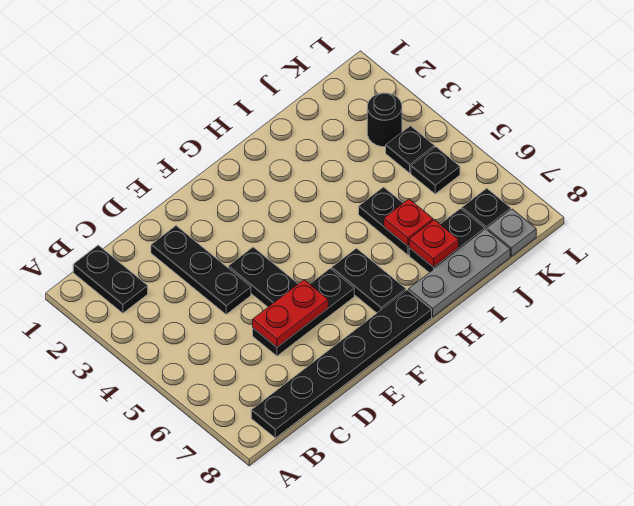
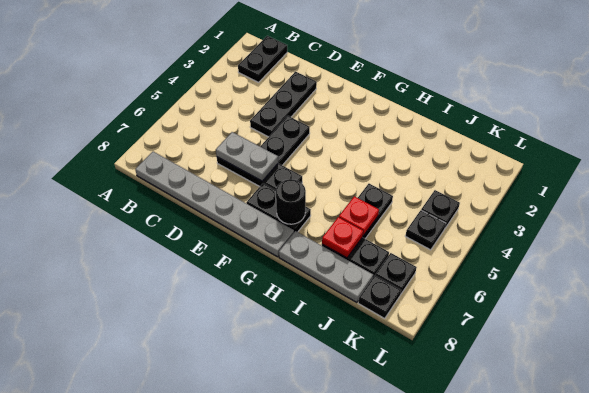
black plate B8:G8 level 1 -> grey plate B8:G8 level 1
red plate D6:E6 level 2 -> grey plate D6:E6 level 2
black plate G6:G7 level 1 -> black plate F7:G7 level 1
black round brick K3 level 1 -> black round brick G7 level 2
grey plate K8 level 1 -> black plate K8 level 1

